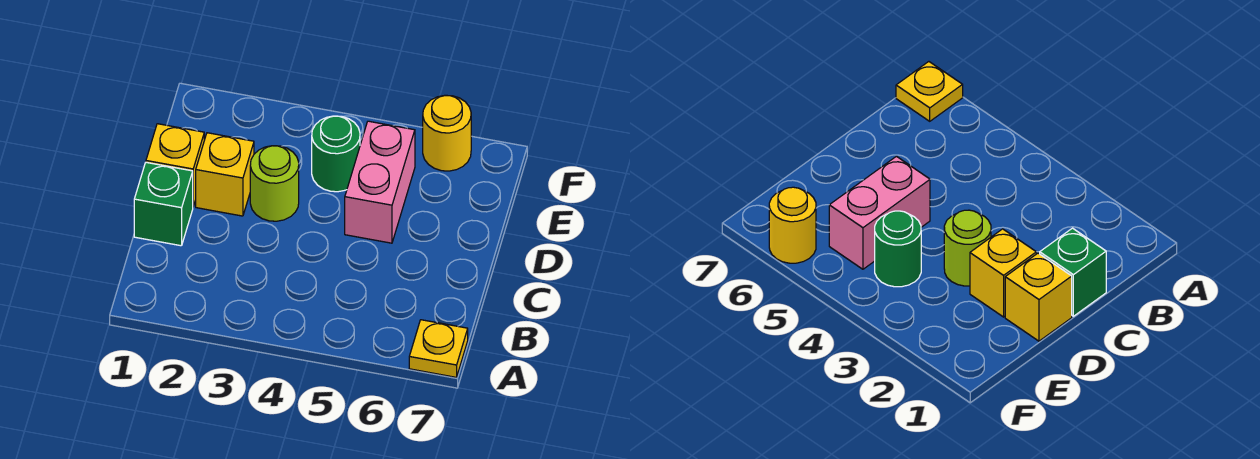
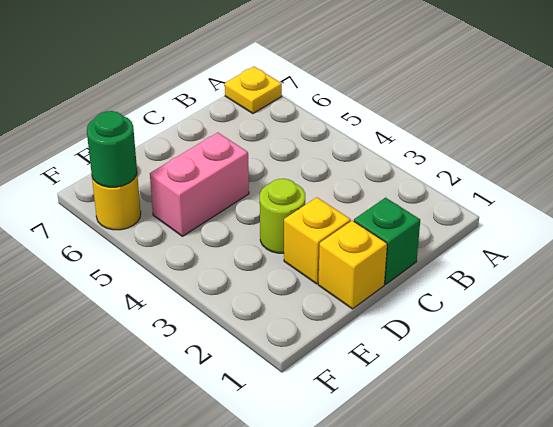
green round brick E4 level 1 -> green round brick F6 level 2

